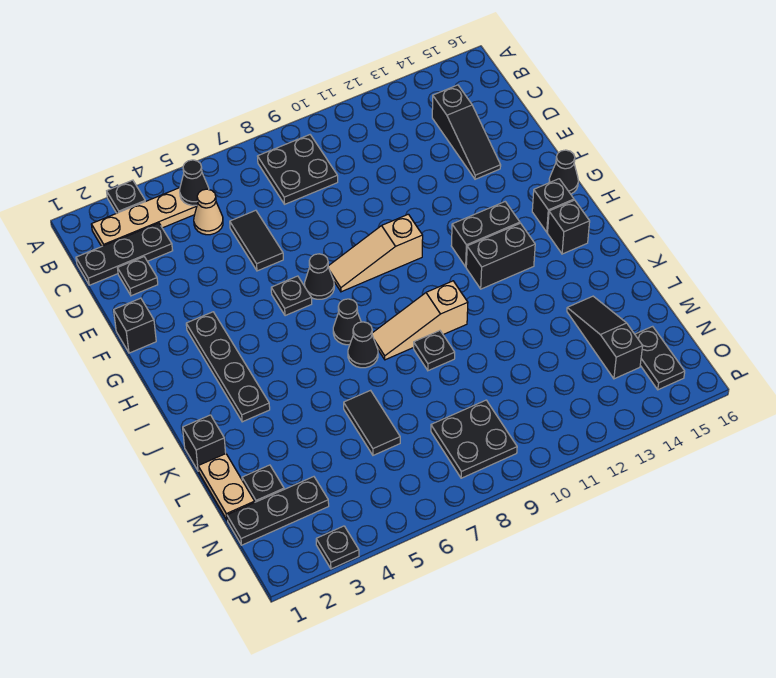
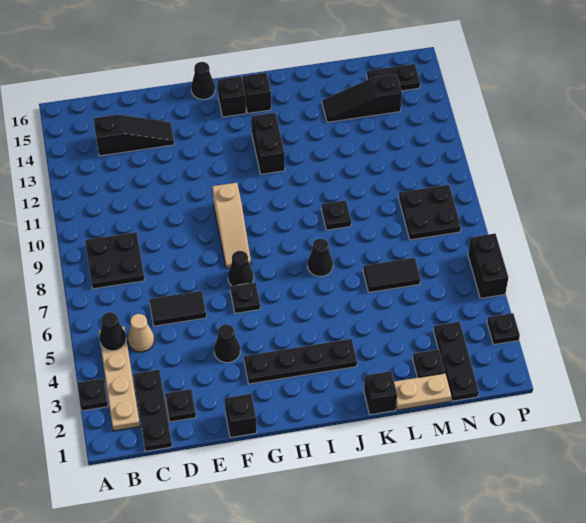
black brick H12:H13 level 1 -> black brick P5:P6 level 1
black cone I7 level 1 -> black cone F4 level 1
tan slope J8:J10 level 1 top 10 -> none

